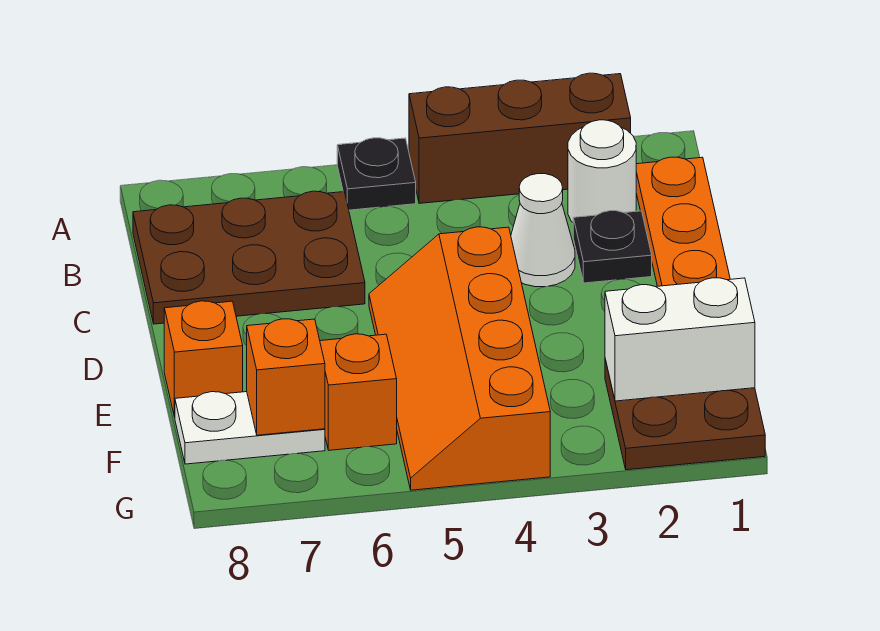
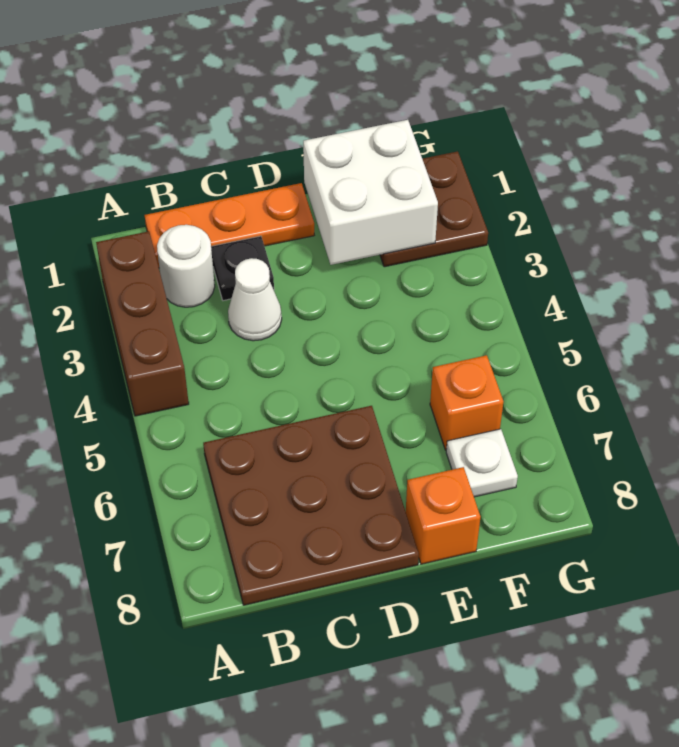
black plate A5 level 1 -> none
brown plate B6:C8 level 1 -> brown plate B6:D8 level 1
orange slope D4:G5 level 1 top 4 -> none
white brick F1:F2 level 2 -> white brick E1:F2 level 2
white plate F7:F8 level 1 -> white plate F7 level 1
orange brick F7 level 2 -> none

